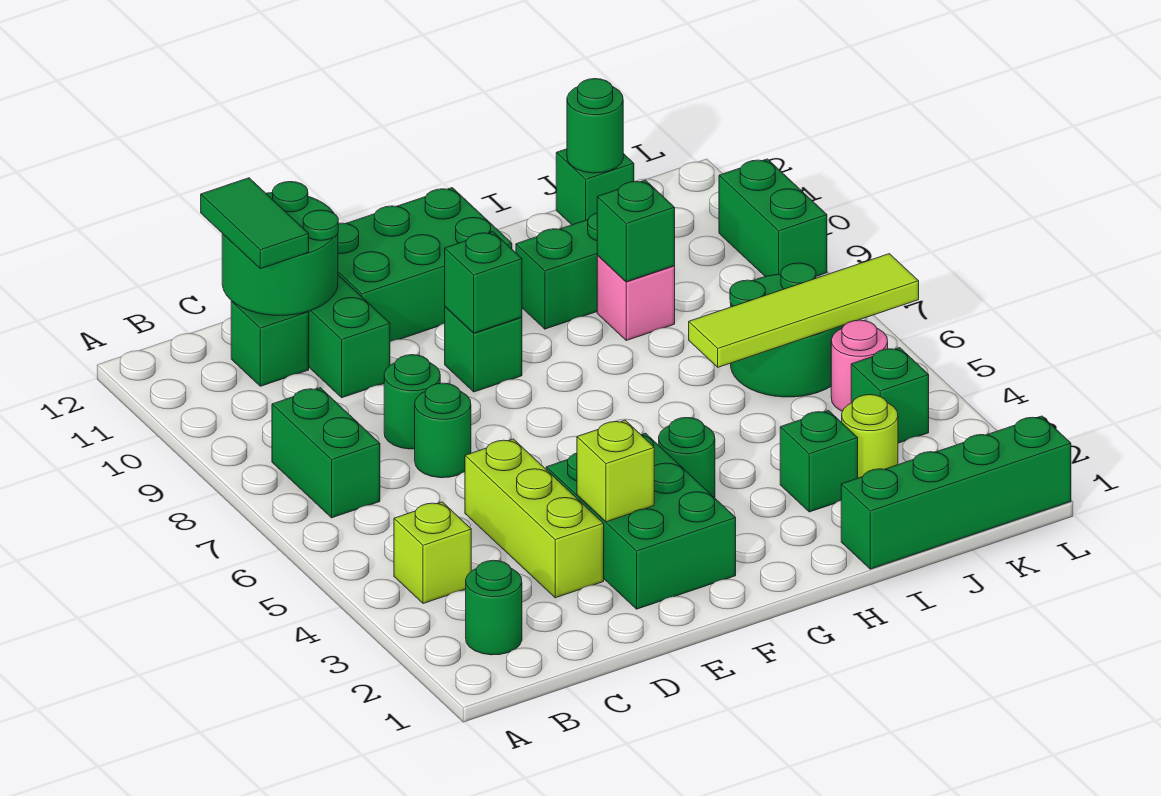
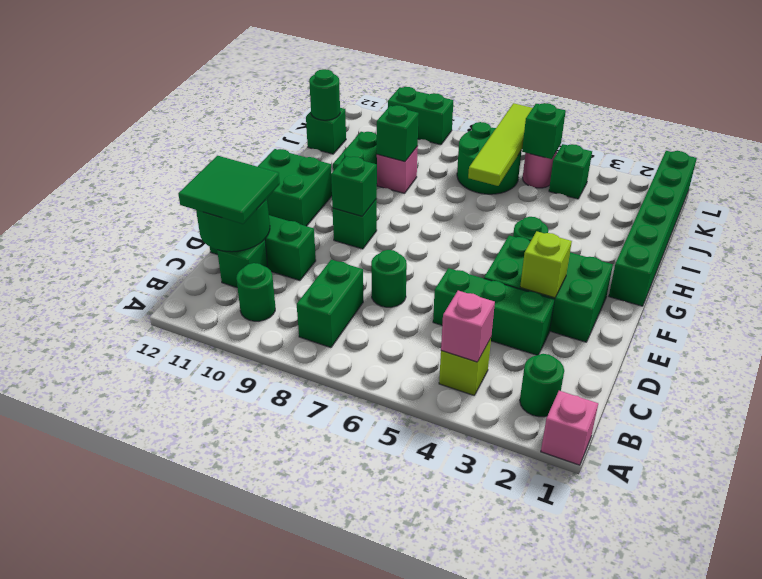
none -> pink brick A1 level 1
none -> pink brick B4 level 2
green brick B7:B8 level 1 -> green brick B8:C8 level 1
green tile C11:C12 level 3 -> green tile C11:D12 level 3
lime brick D3:D5 level 1 -> green brick D3:D5 level 1
green round brick D8 level 1 -> green round brick B10 level 1
green brick E11:G12 level 1 -> green brick F11:G12 level 1
green brick I1:L1 level 1 -> green brick G1:L1 level 1
green brick I3 level 1 -> green brick K5 level 2
lime round brick J3 level 1 -> none

